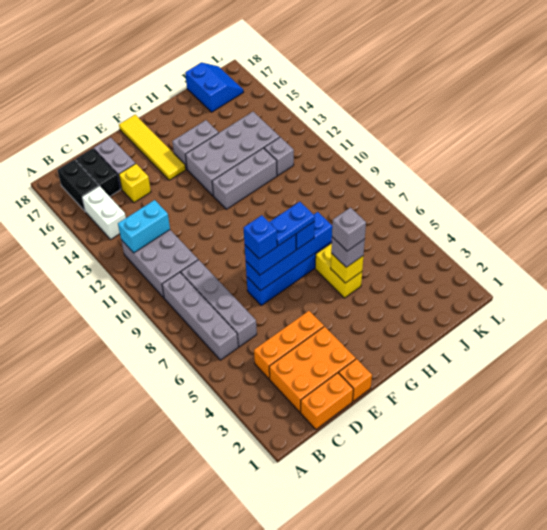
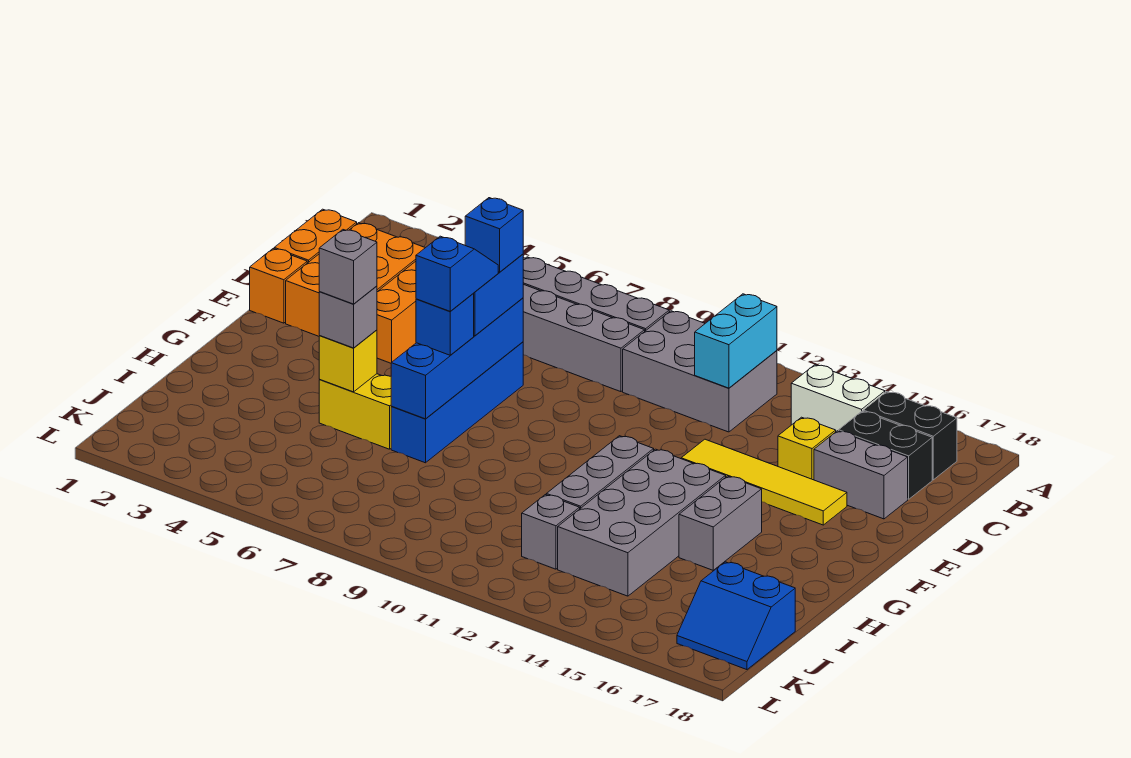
blue plate F7:G7 level 4 -> blue slope F7:G7 level 4 top G
yellow tile F15:F18 level 1 -> yellow tile E13:E16 level 1

